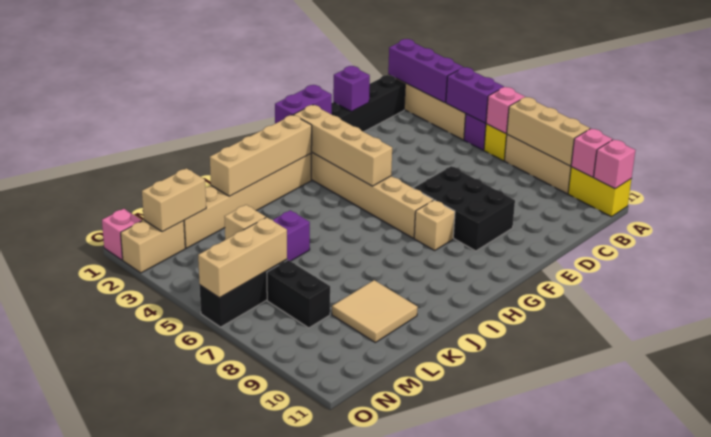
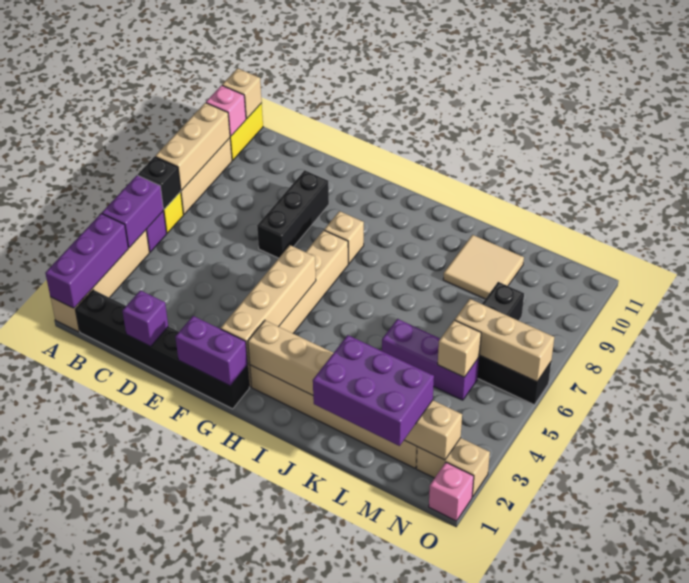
pink brick A6 level 2 -> black brick A6 level 2
pink brick A11 level 2 -> tan brick A11 level 2
black brick E7:F9 level 1 -> black brick E7:E9 level 1
none -> purple brick K1:M2 level 3

